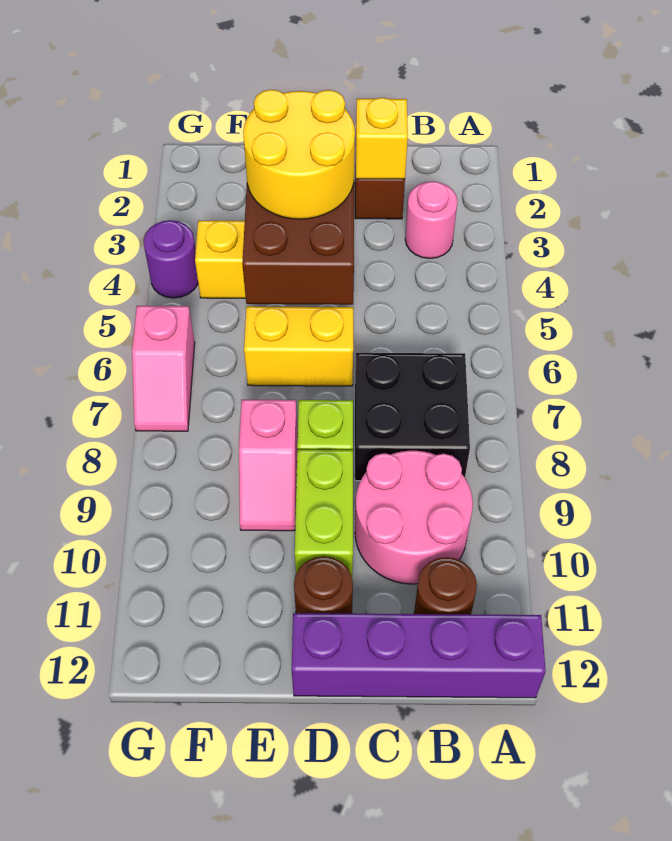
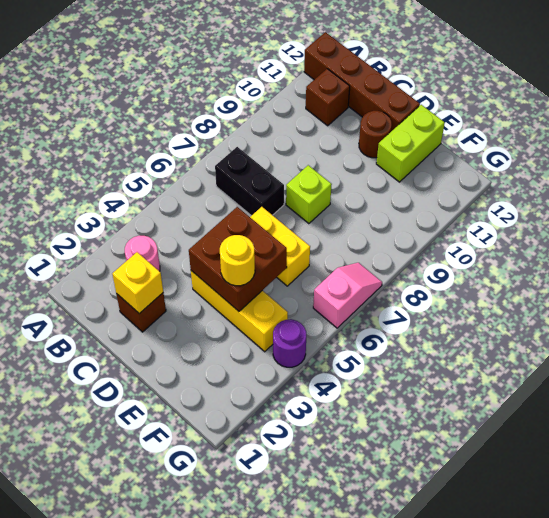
purple brick A12:D12 level 1 -> brown brick A12:D12 level 1
black brick B7:C8 level 1 -> black brick B7:C7 level 1
pink round brick B9:C10 level 1 -> none
brown round brick B11 level 1 -> brown brick B11 level 1
yellow round brick D3:E4 level 3 -> yellow round brick E4 level 3
lime brick D9:D10 level 1 -> lime brick E11:E12 level 1
pink slope E8:E9 level 1 top 8 -> none

